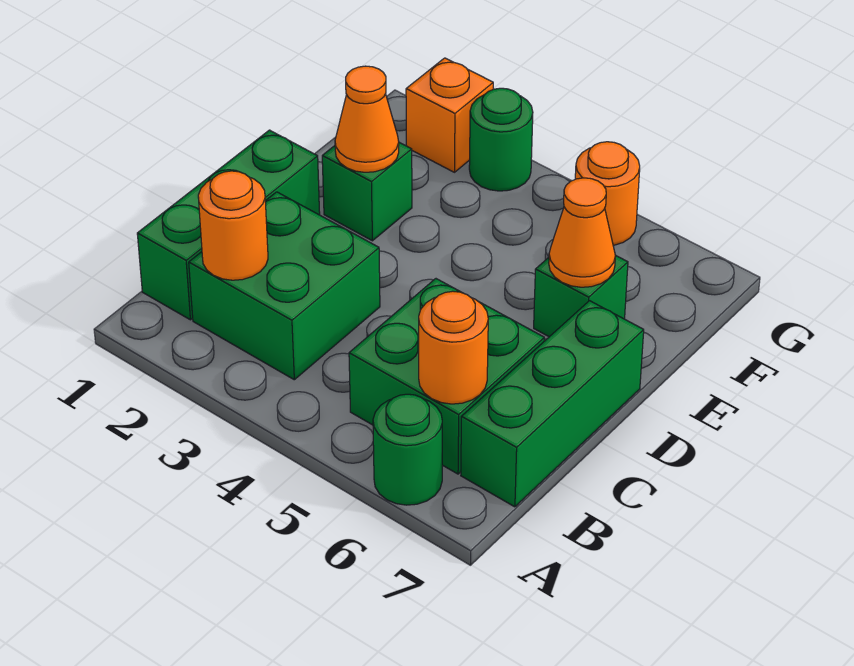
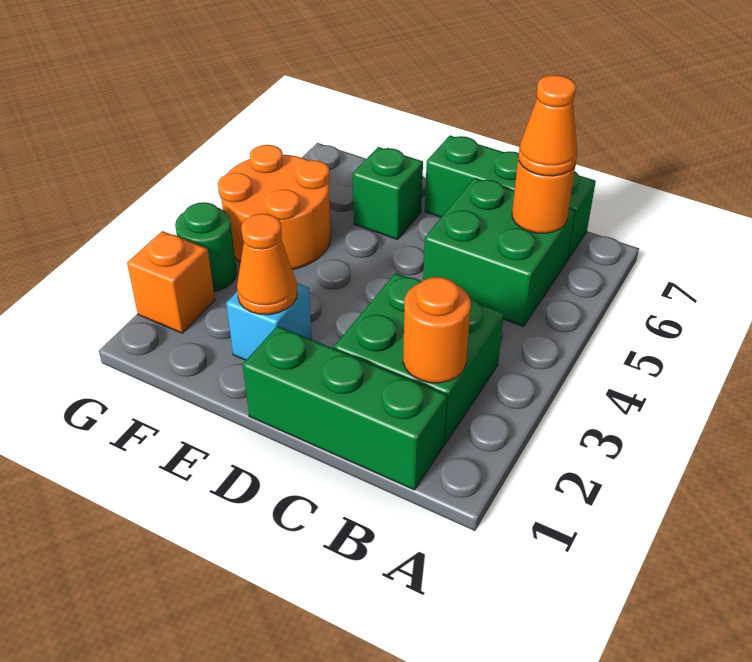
green round brick A6 level 1 -> none
green brick E2 level 1 -> cyan brick E2 level 1
orange cone E6 level 2 -> orange cone B6 level 3
orange round brick G5 level 1 -> orange round brick F4:G5 level 1

